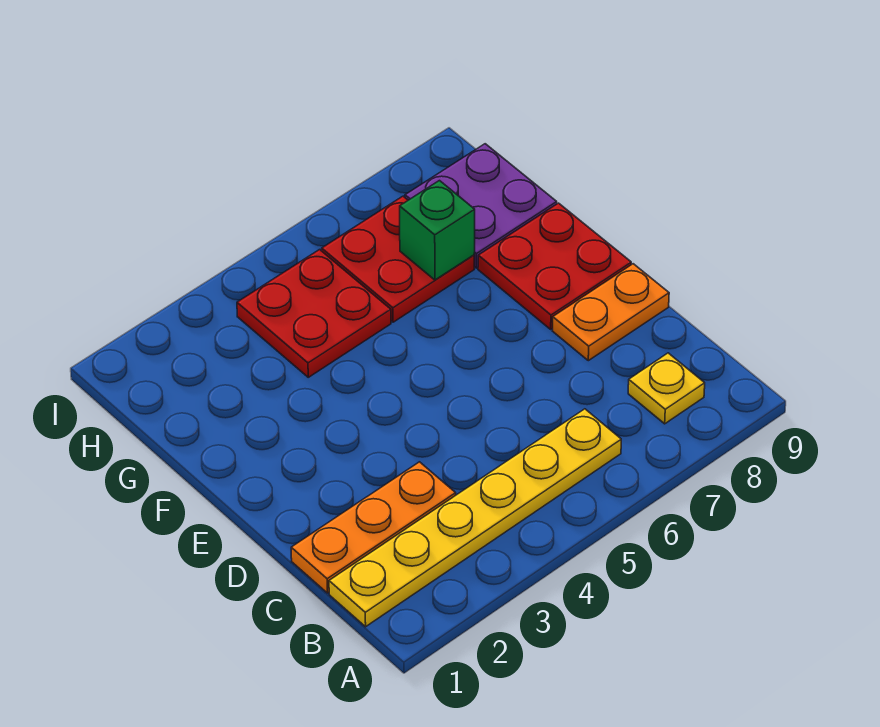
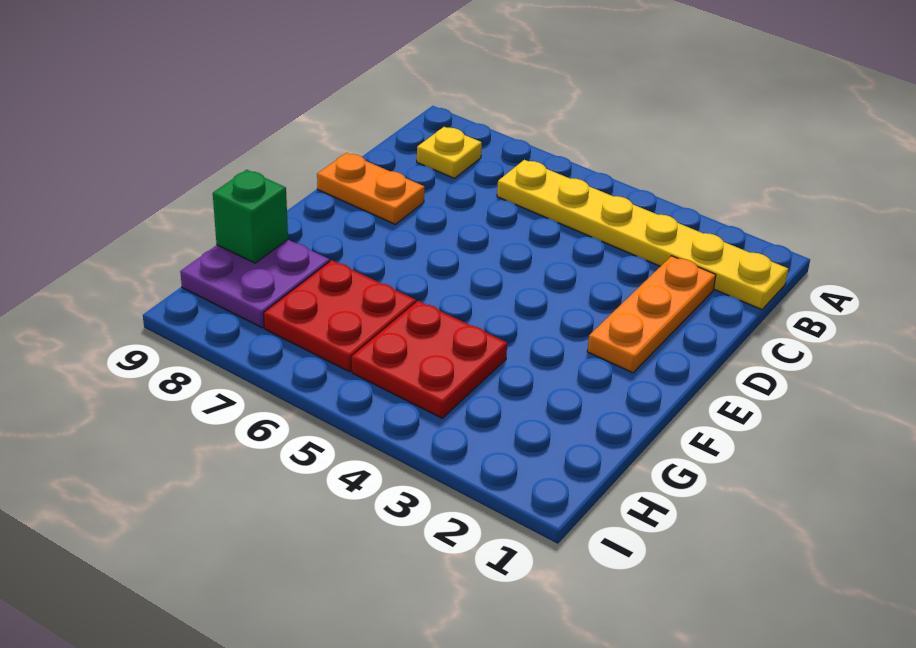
orange plate C1:C3 level 1 -> orange plate C2:E2 level 1
red plate E8:F9 level 1 -> none
green brick G7 level 2 -> green brick G9 level 2

